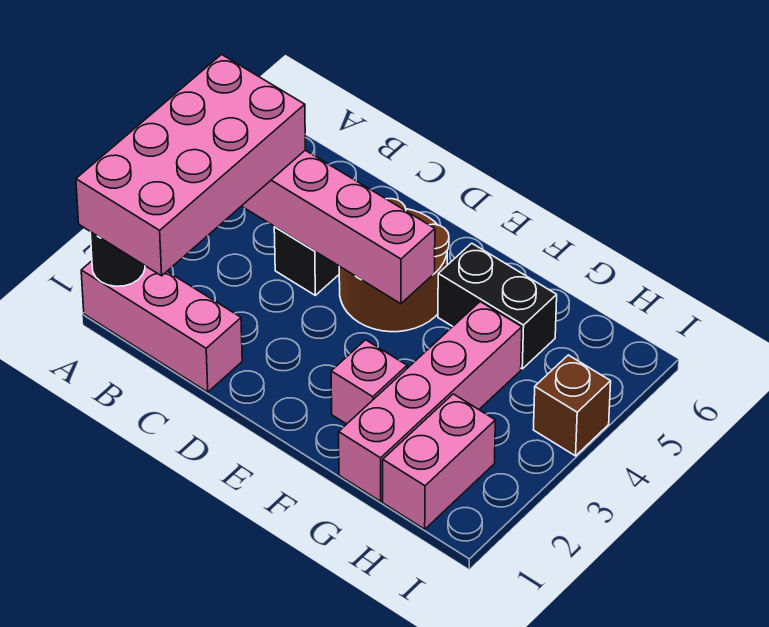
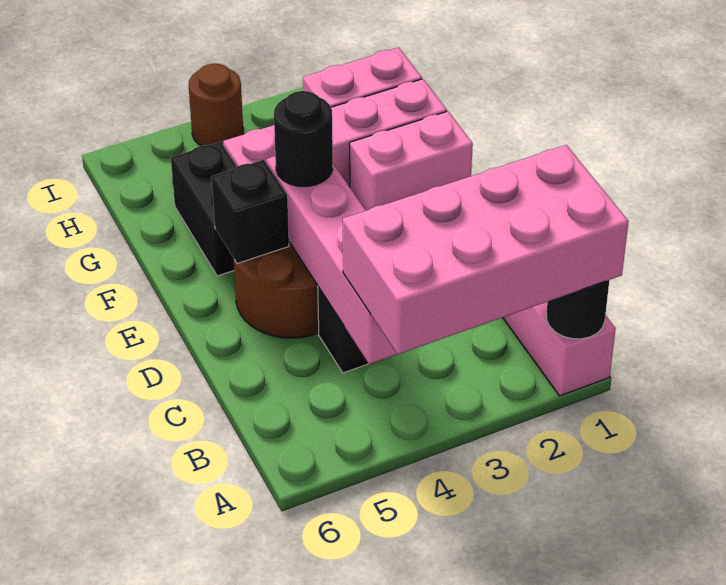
none -> black round brick E4 level 3
none -> black brick E5 level 2
pink brick F2 level 1 -> pink brick F1:F2 level 1
brown brick I4 level 1 -> brown round brick I4 level 1

